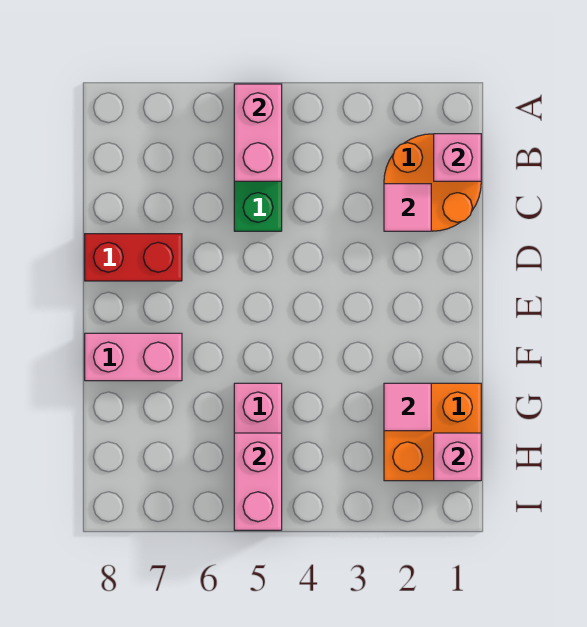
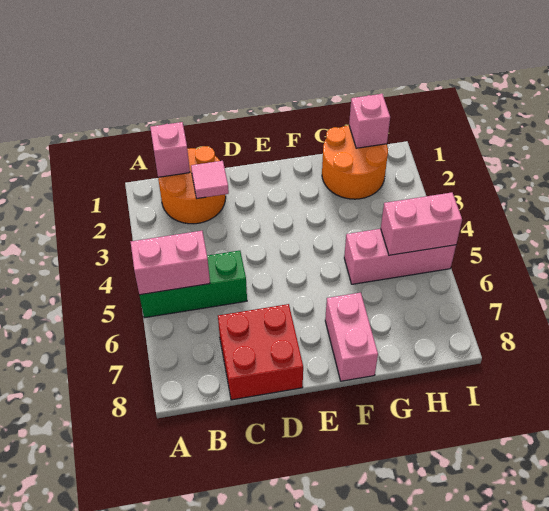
red brick D7:D8 level 1 -> red brick C7:D8 level 1
orange brick G1:H2 level 1 -> orange round brick G1:H2 level 1
pink tile G2 level 2 -> none

